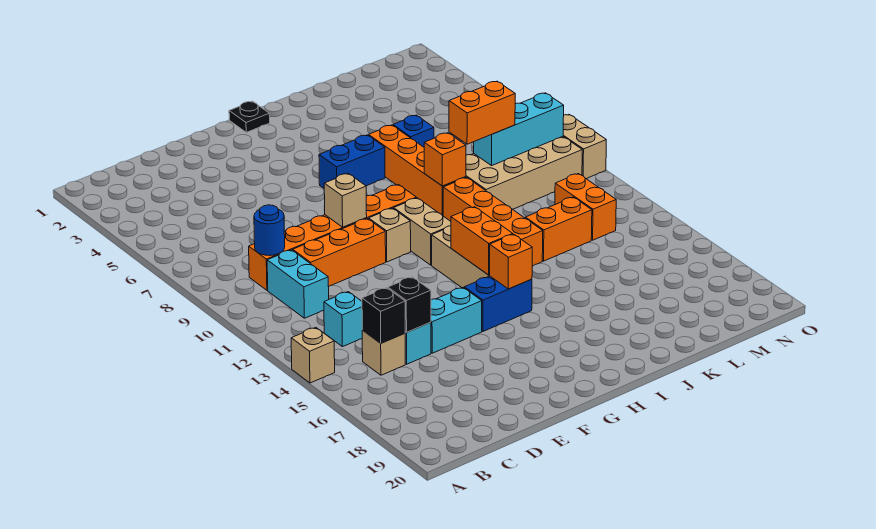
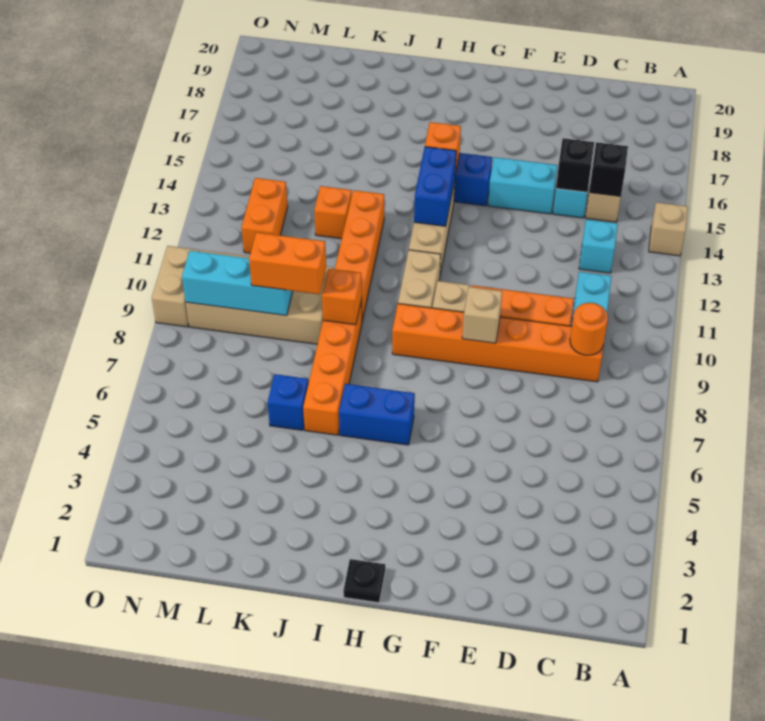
blue round brick C9 level 2 -> orange round brick C9 level 2
orange brick H13:H14 level 2 -> blue brick H13:H14 level 2
orange brick K13:L13 level 1 -> orange brick K13 level 1

